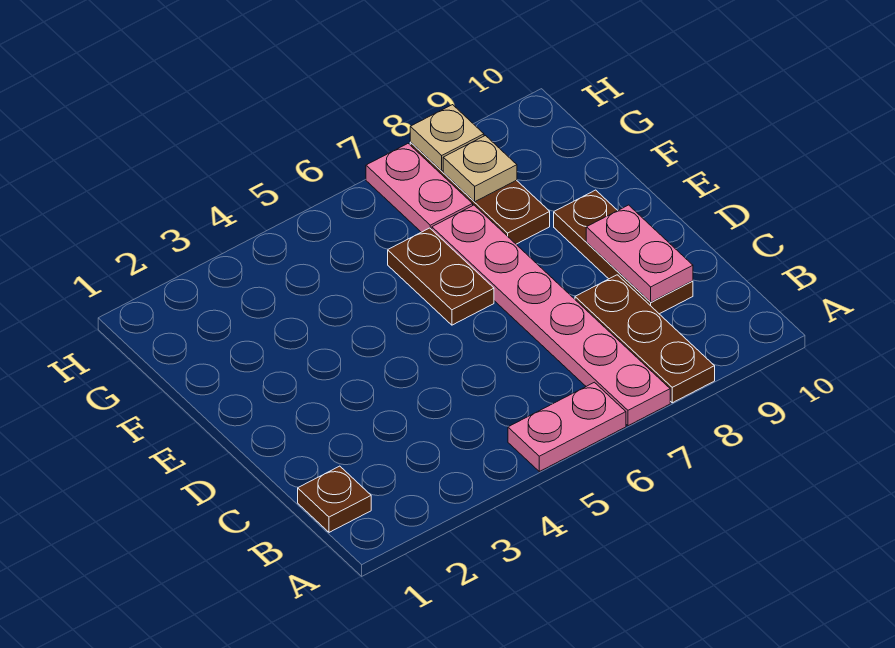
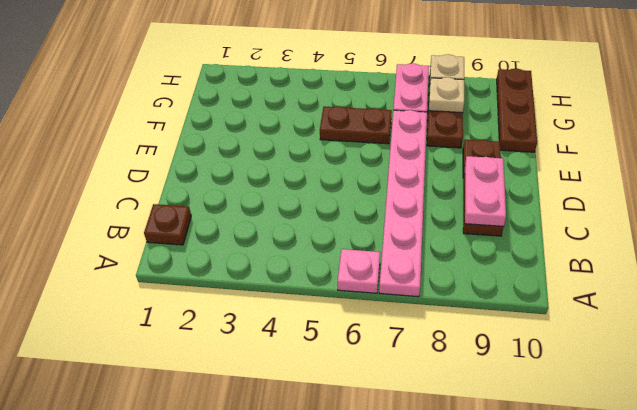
pink plate A5:A6 level 1 -> pink plate A6 level 1
brown plate A8:C8 level 1 -> brown plate F10:H10 level 1
brown plate E6:F6 level 1 -> brown plate F5:F6 level 1

